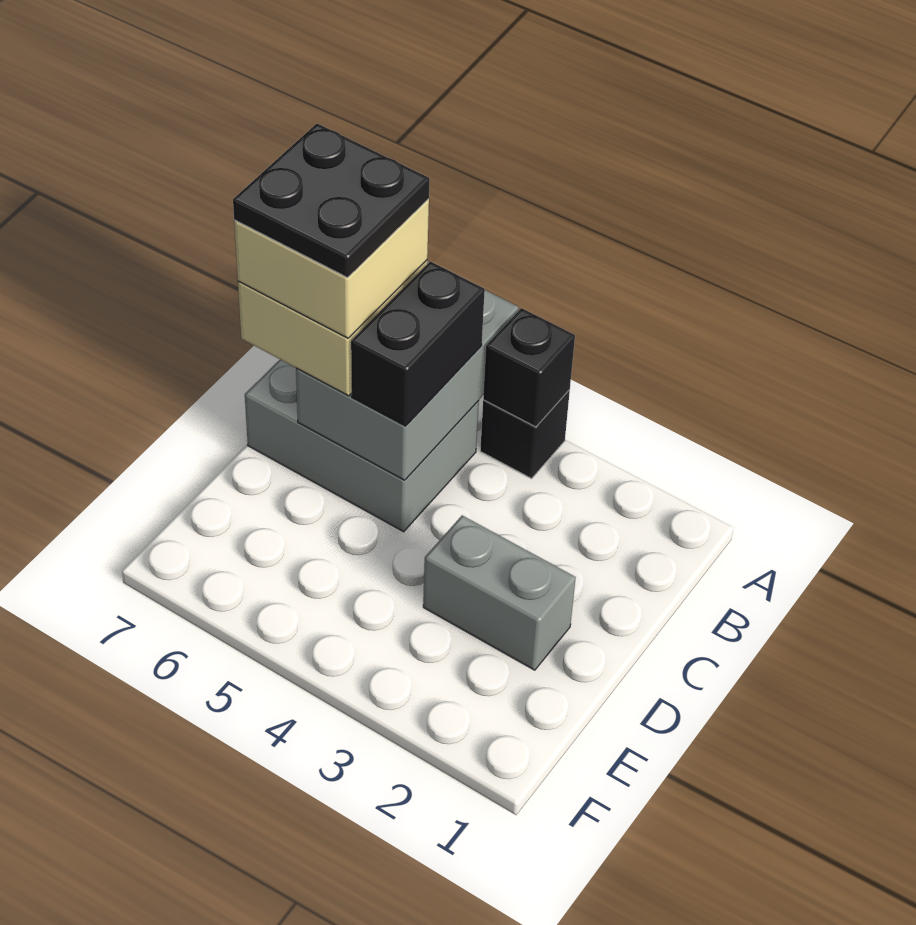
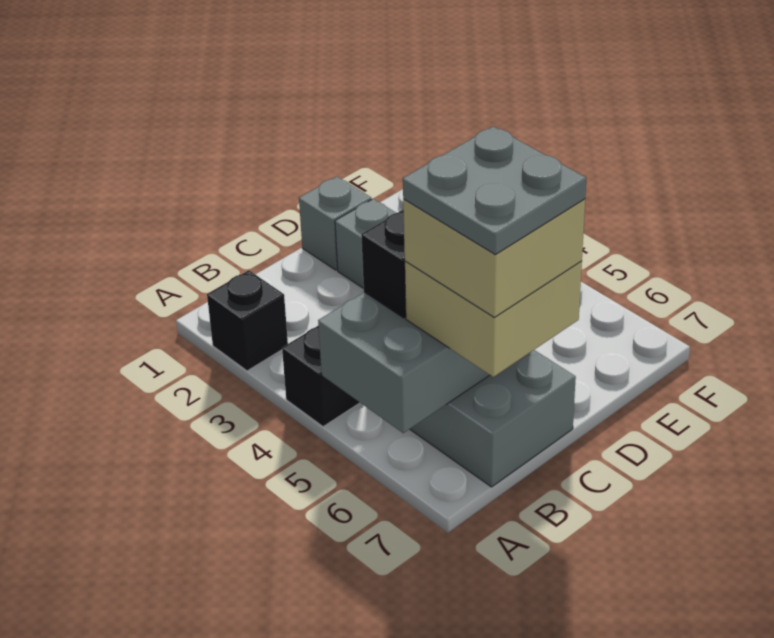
black brick A4 level 2 -> black brick A2 level 1
black plate B6:C7 level 5 -> grey plate B6:C7 level 5
none -> grey brick D1 level 1

